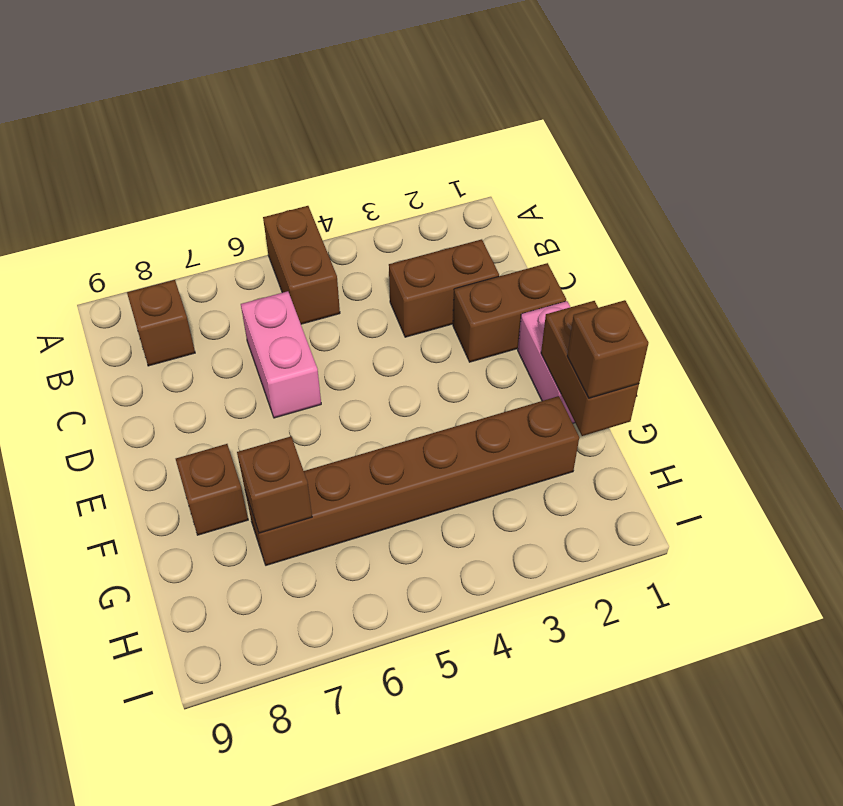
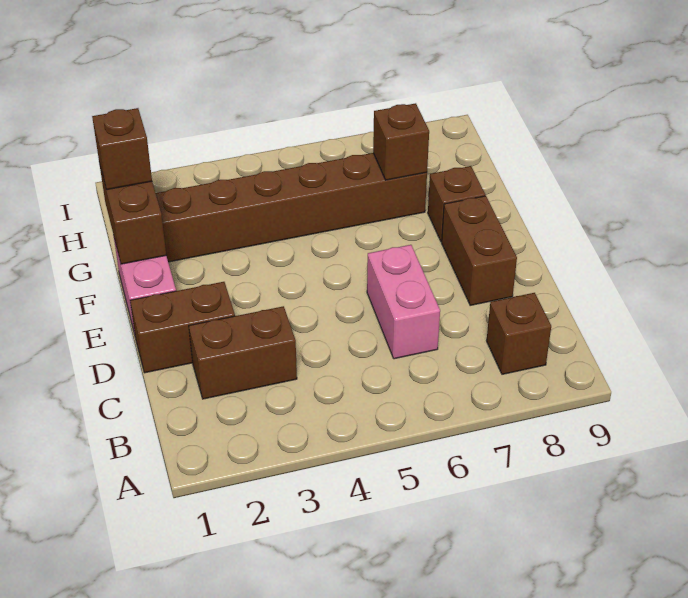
brown brick A5:B5 level 1 -> brown brick D8:E8 level 1

